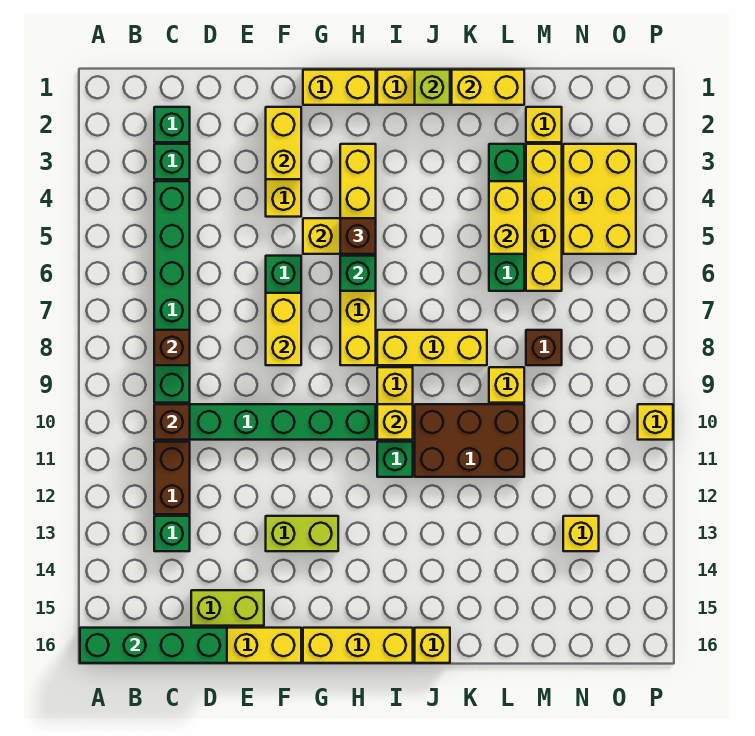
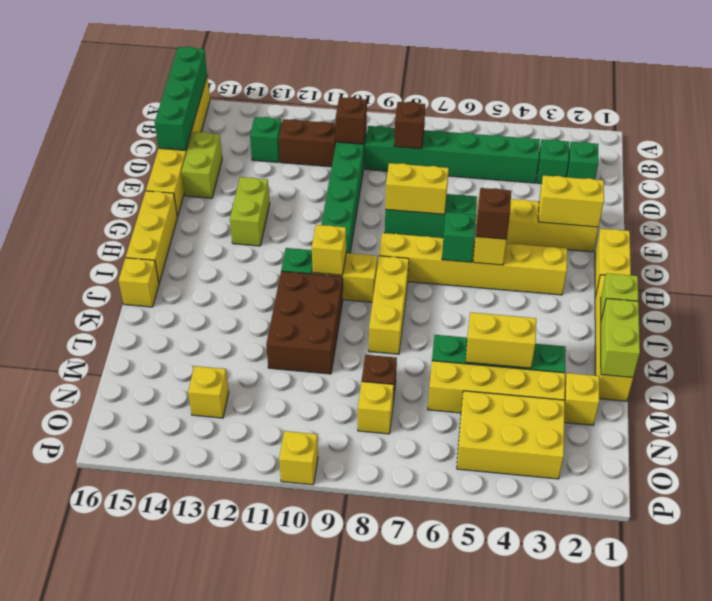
yellow brick K1:L1 level 2 -> lime brick K1:L1 level 2
yellow brick L9 level 1 -> yellow brick N8 level 1

